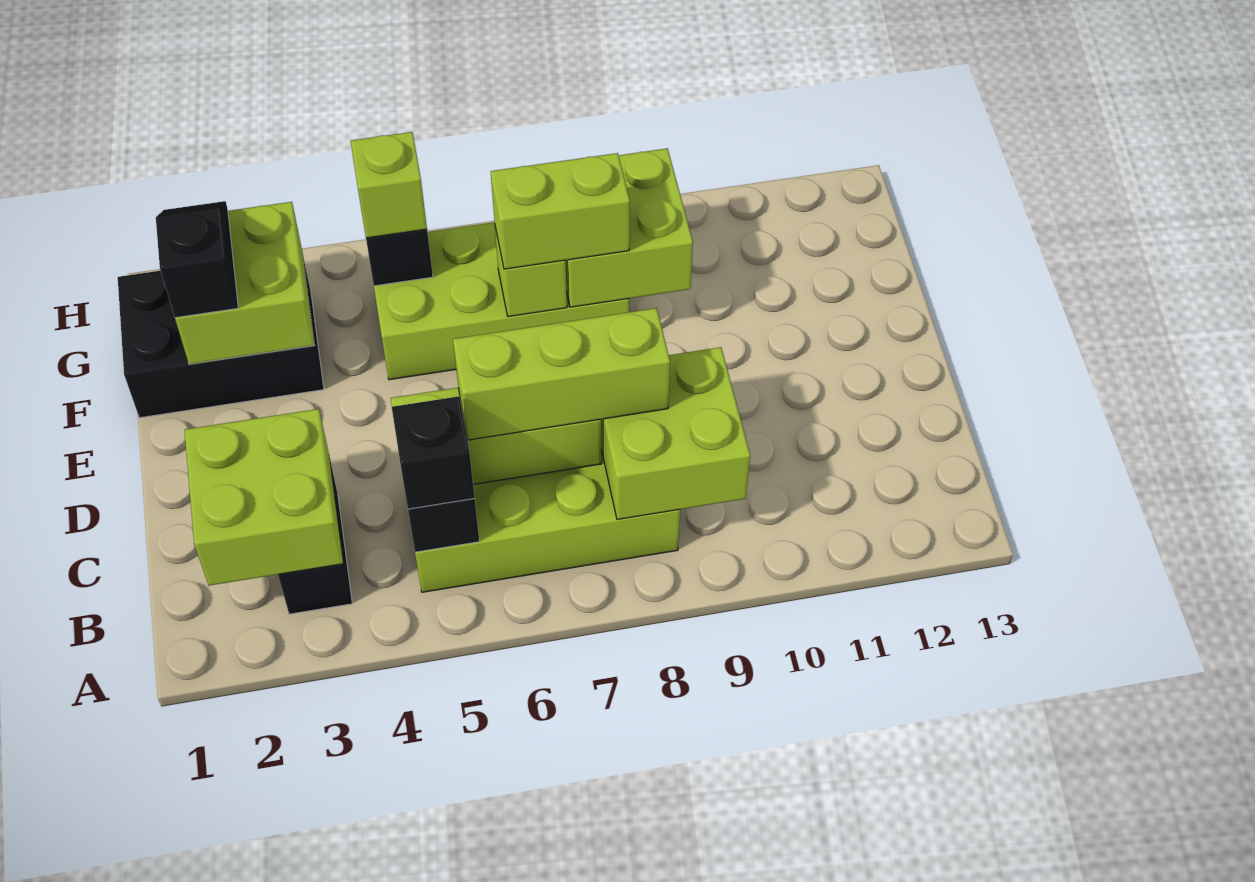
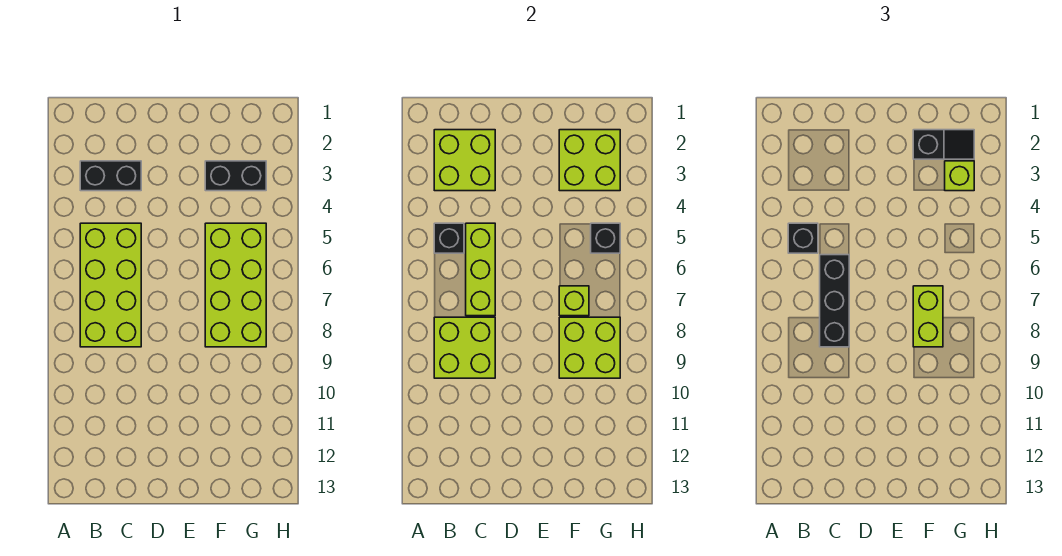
lime brick C6:C8 level 3 -> black brick C6:C8 level 3
black brick F1:G3 level 1 -> black brick F3:G3 level 1
lime brick G5 level 3 -> lime brick G3 level 3

